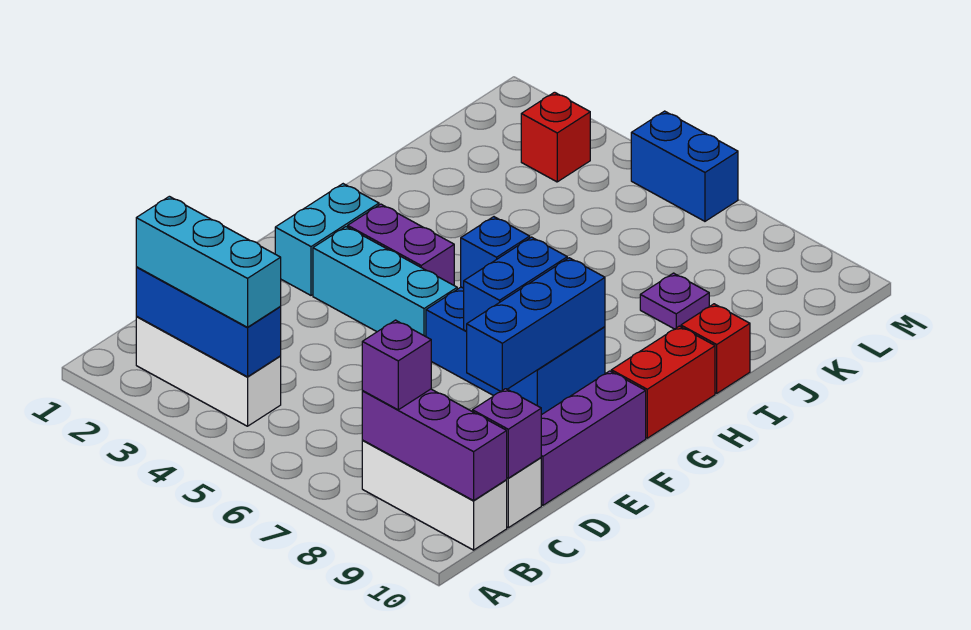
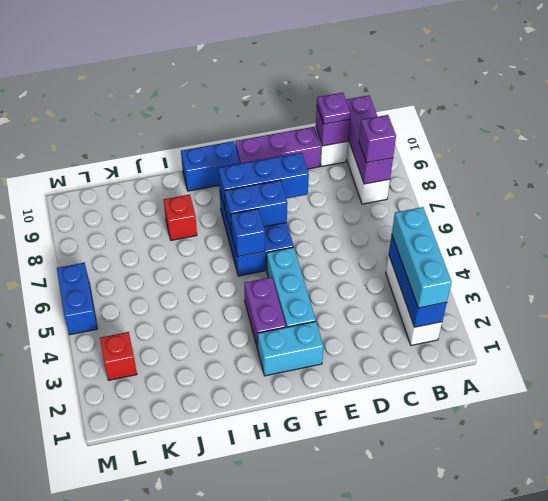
red brick G10:H10 level 1 -> blue brick G10:H10 level 1
red brick I10 level 1 -> red brick I8 level 1
purple plate J8 level 1 -> purple plate C10 level 3

